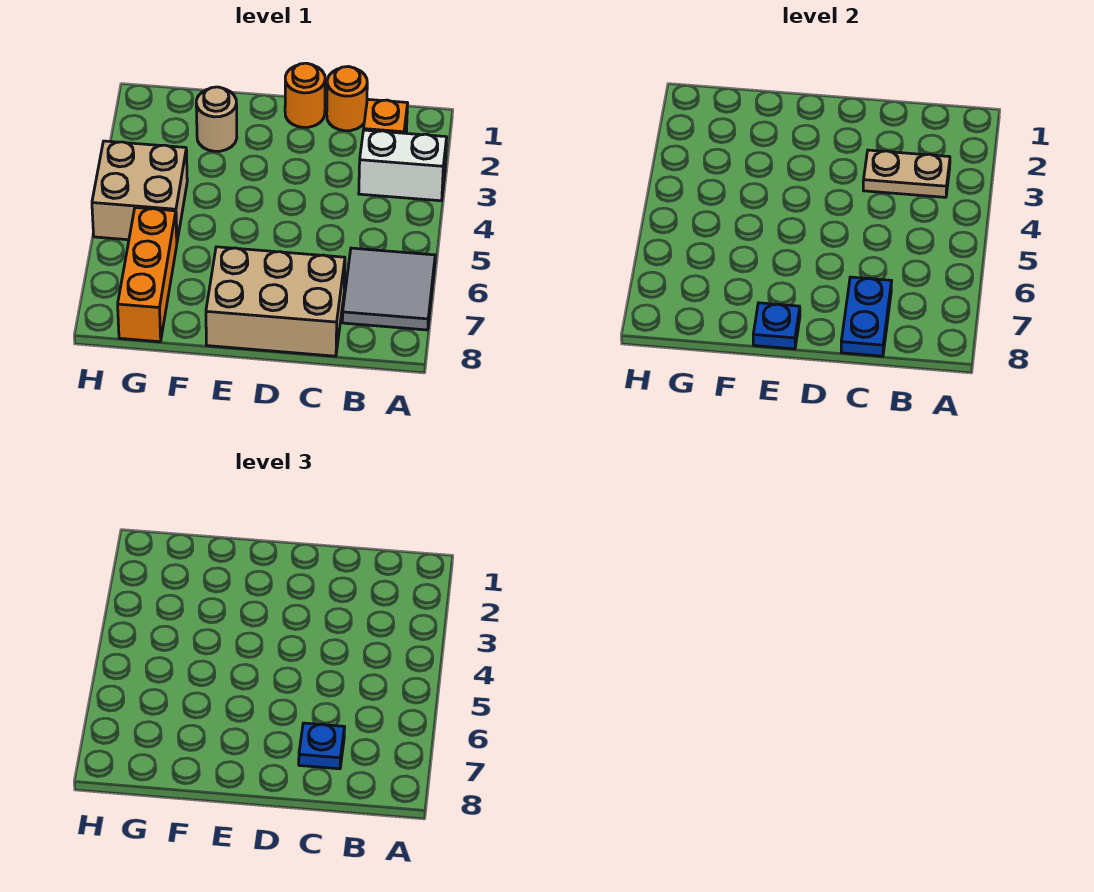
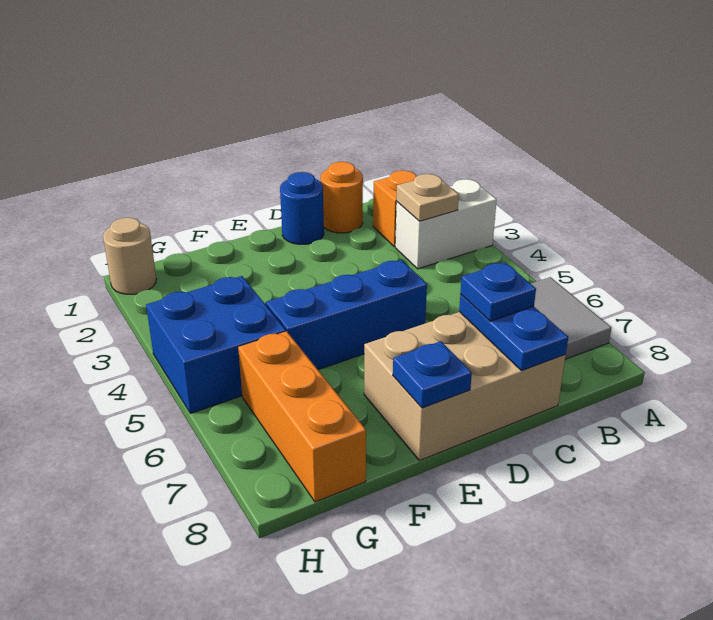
tan plate B3:C3 level 2 -> tan plate B3 level 2
orange round brick D1 level 1 -> blue round brick D1 level 1
none -> blue brick D5:F5 level 1
tan round brick F2 level 1 -> tan round brick H1 level 1
tan brick G4:H5 level 1 -> blue brick G4:H5 level 1

